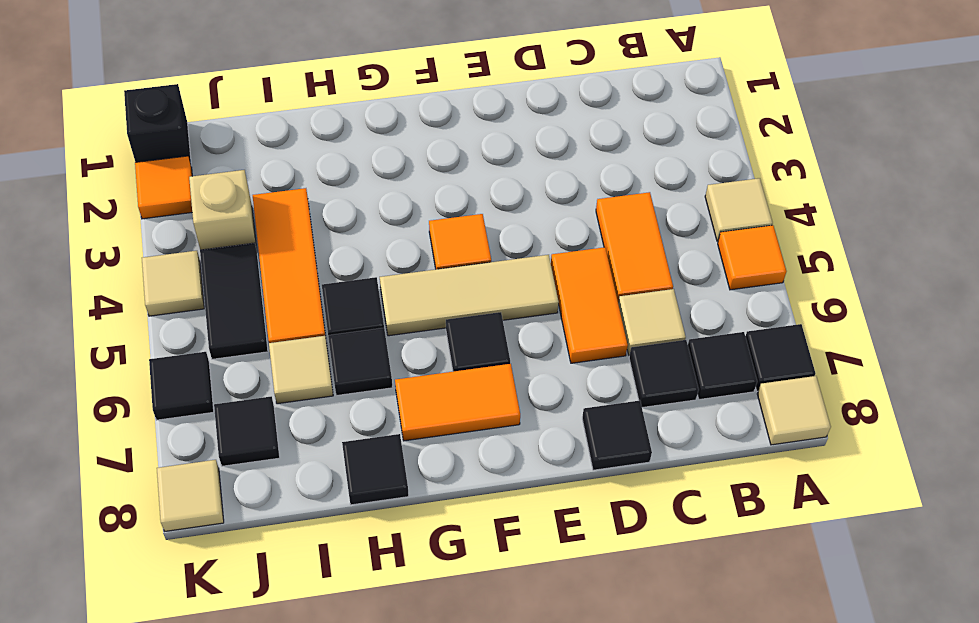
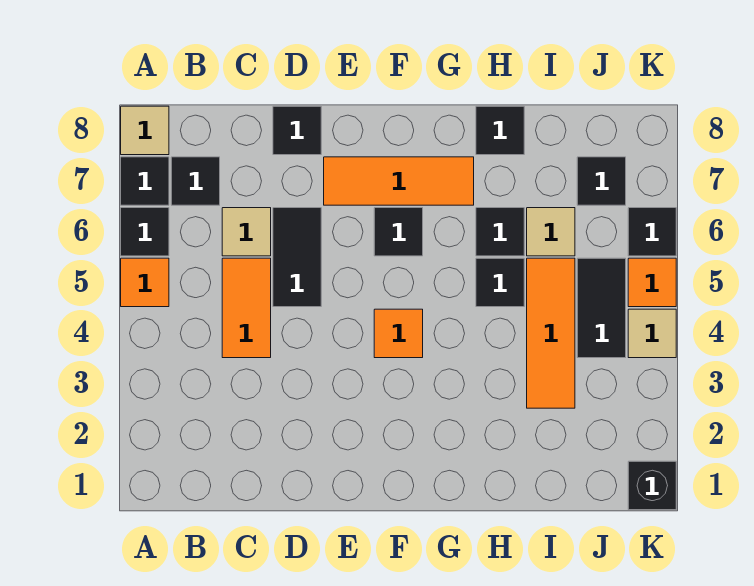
tan tile A4 level 1 -> none
black tile C7 level 1 -> black tile A6 level 1
orange tile D5:D6 level 1 -> black tile D5:D6 level 1
tan tile E5:G5 level 1 -> none
orange tile F7:G7 level 1 -> orange tile E7:G7 level 1
tan brick J3 level 1 -> none
orange tile K2 level 1 -> orange tile K5 level 1
tan tile K8 level 1 -> none

